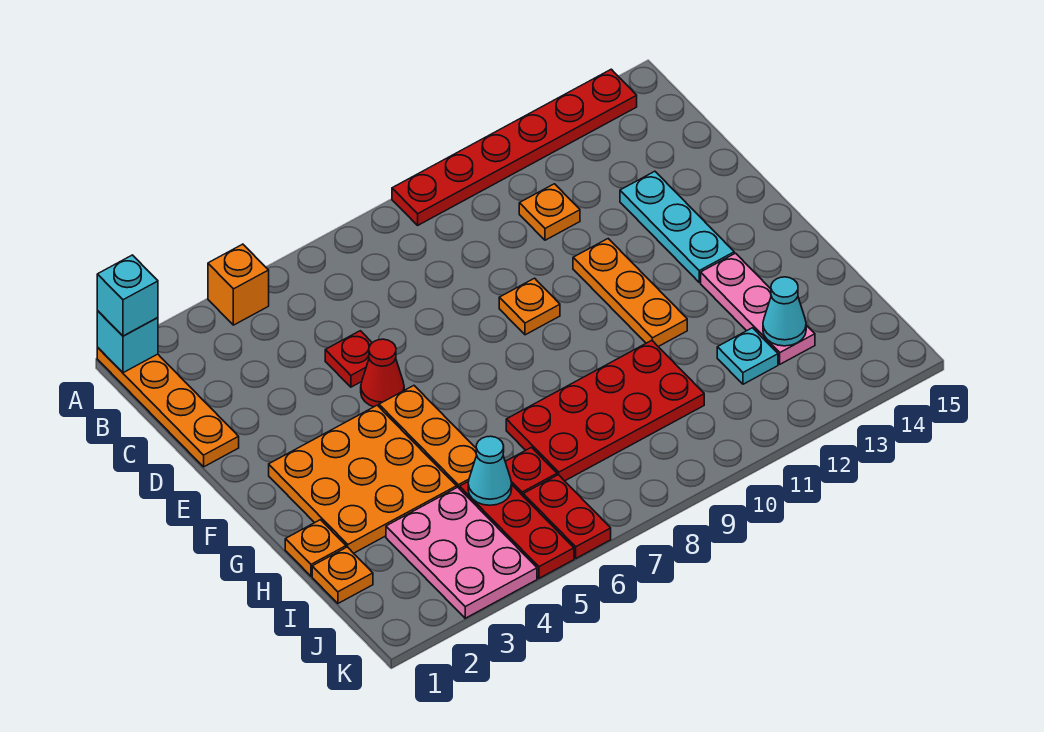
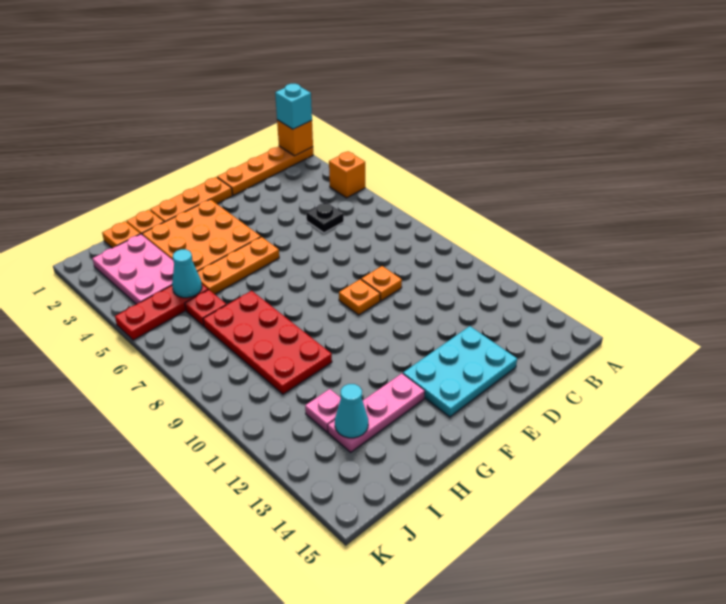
cyan brick A1 level 2 -> orange brick A1 level 2
red plate A9:A14 level 1 -> none
none -> black plate C5 level 1
orange plate C11 level 1 -> orange plate D9 level 1
red plate D5 level 1 -> none
cyan plate D13:F13 level 1 -> cyan plate D13:F14 level 1
red cone E5 level 1 -> none
orange plate E11:G11 level 1 -> orange plate E1:G1 level 1
pink plate I3:K4 level 1 -> pink plate I2:J4 level 1
cyan plate I12 level 1 -> pink plate I12 level 1
red plate J6:K6 level 1 -> none

